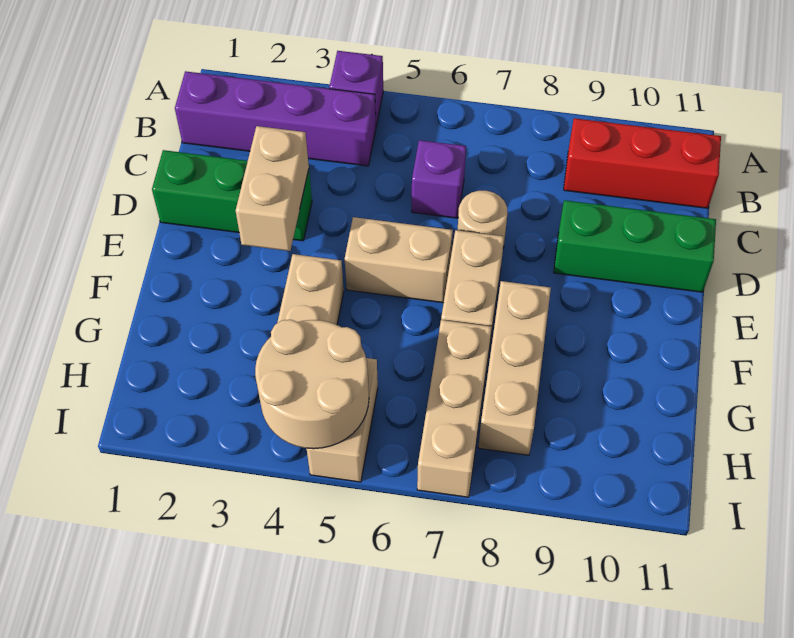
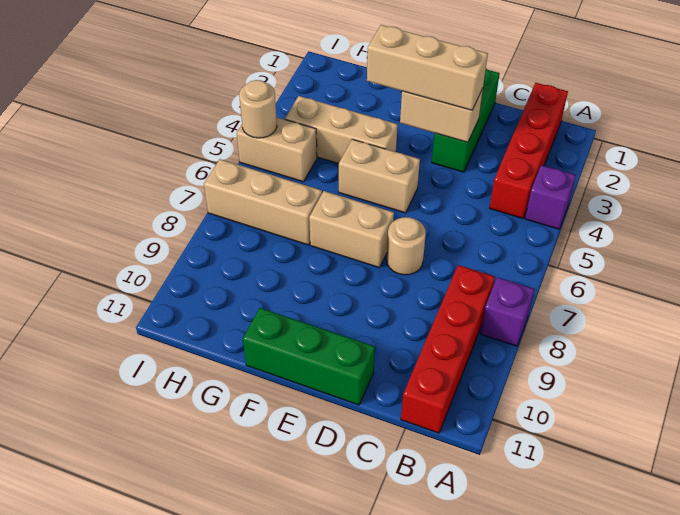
purple brick B1:B4 level 1 -> red brick B1:B4 level 1
red brick B9:B11 level 1 -> red brick B8:B11 level 1
purple brick C6 level 1 -> purple brick A8 level 1
green brick D9:D11 level 1 -> green brick D11:F11 level 1
tan brick E5:E6 level 1 -> tan brick E5:F5 level 1
tan brick F8:H8 level 1 -> tan brick D3:F3 level 3
tan round brick H4:I5 level 2 -> tan round brick I5 level 2

